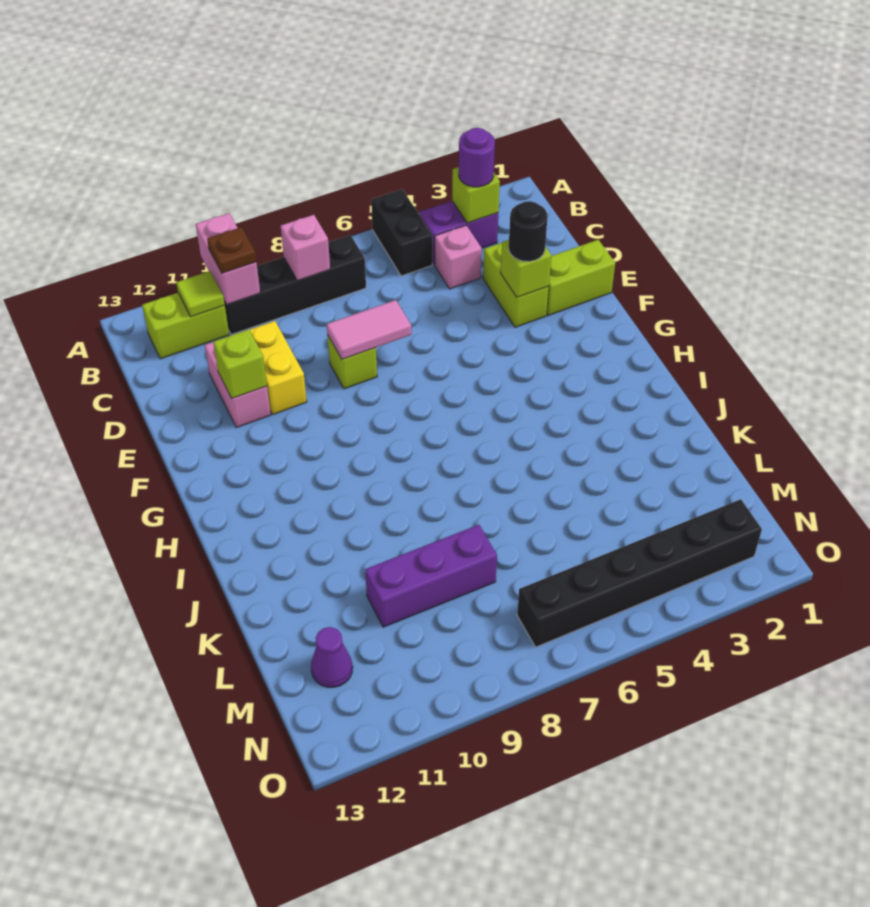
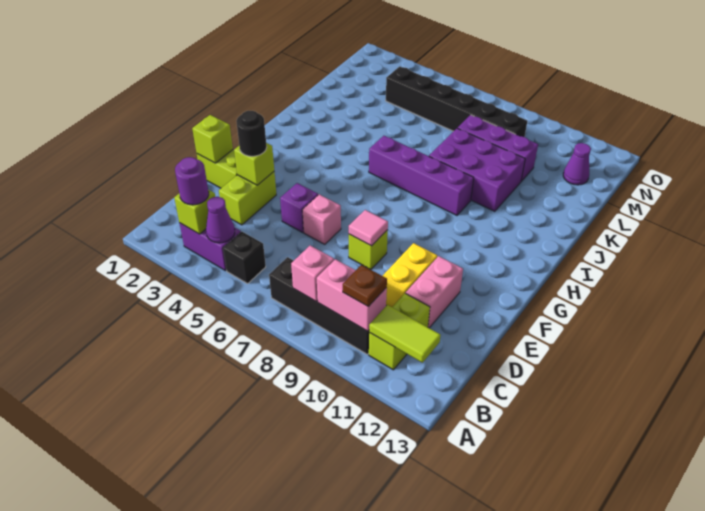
black brick A5:B5 level 1 -> black brick B5 level 1
pink brick A10:B10 level 2 -> pink brick B9:B10 level 2
none -> purple cone B4 level 2
lime brick B11:B12 level 1 -> lime brick B11:C11 level 1
lime tile B11 level 2 -> lime tile B11:B12 level 2
pink brick C4 level 1 -> pink brick E6 level 1
none -> purple brick E5 level 1
pink tile E7:E8 level 2 -> pink tile E8 level 2
lime brick E11 level 2 -> lime brick E1 level 2
none -> purple brick I6:I9 level 1
none -> purple brick J8:K10 level 1
black brick N2:N7 level 1 -> black brick M4:M9 level 1

